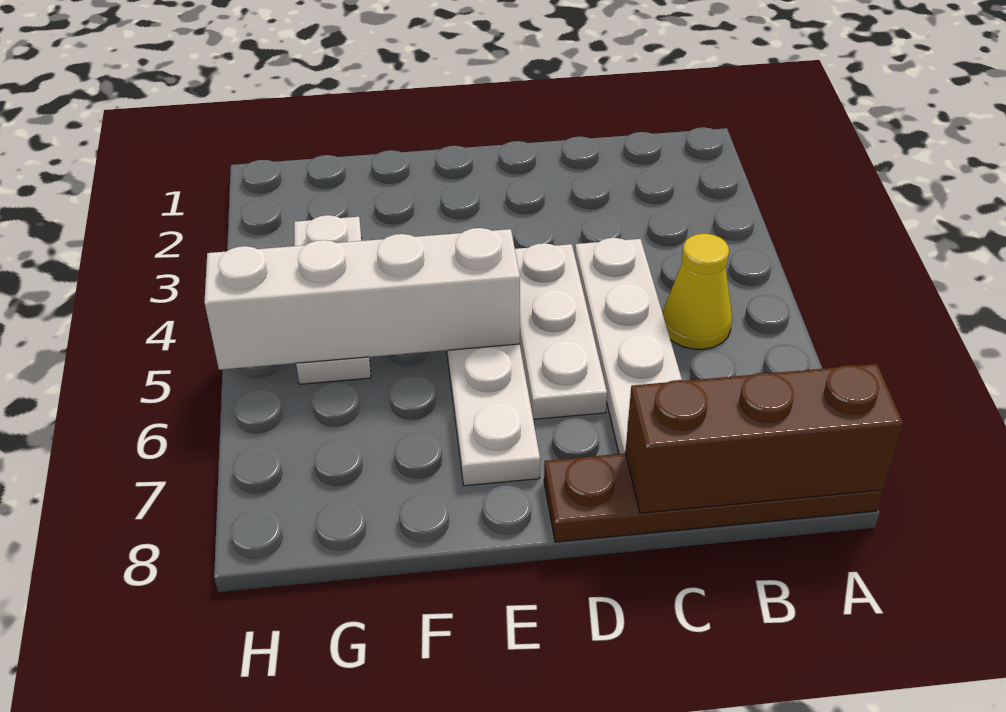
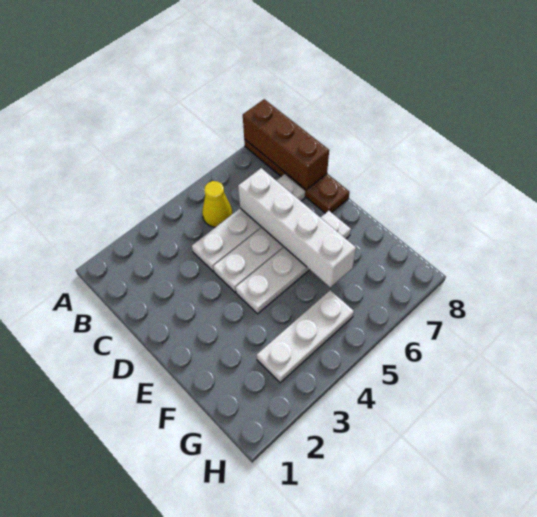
white brick E5:H5 level 2 -> white brick C6:F6 level 2

